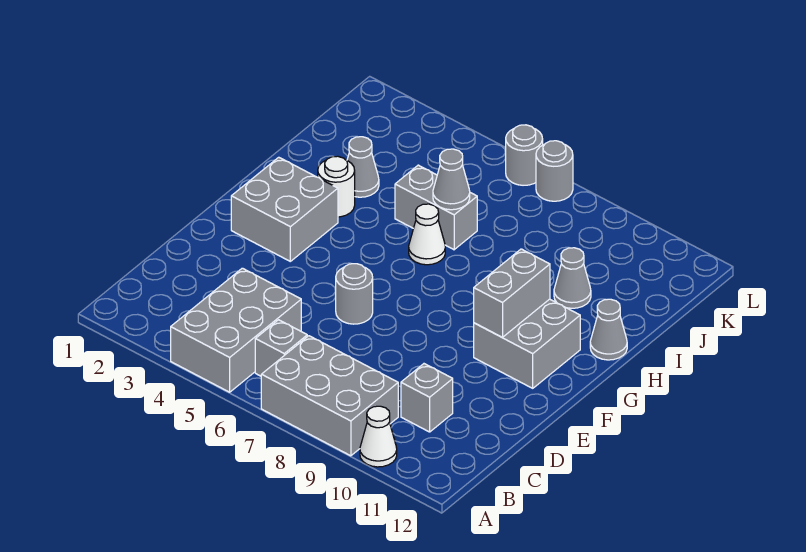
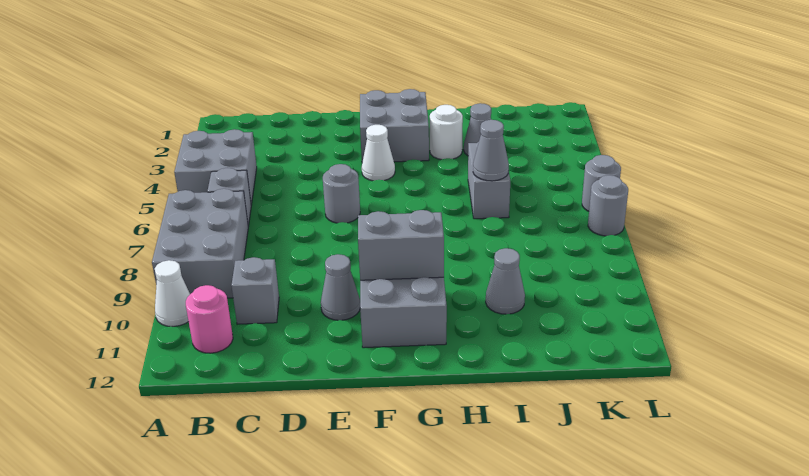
grey brick A4:C5 level 1 -> grey brick A4:B5 level 1
none -> pink round brick B11 level 1
white cone H6 level 1 -> white cone F4 level 1
grey cone H12 level 1 -> grey cone E10 level 1

